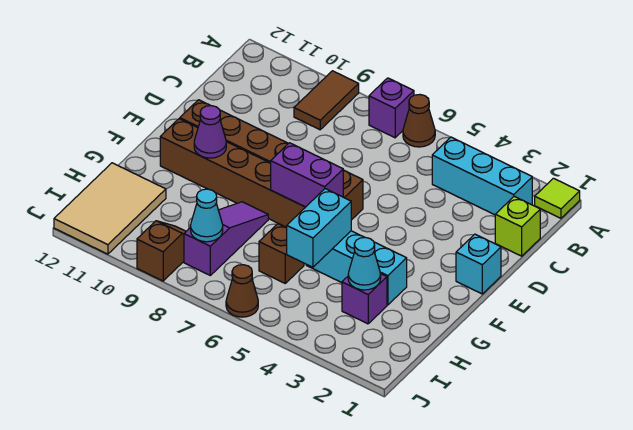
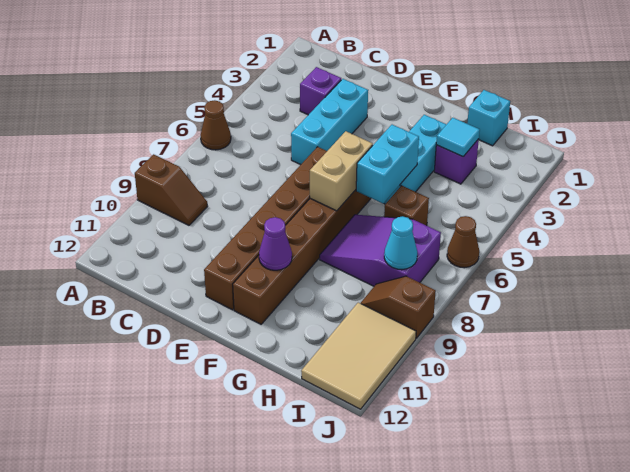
lime tile A1 level 1 -> none
purple brick A7 level 1 -> purple brick C3 level 1
brown tile A9:B9 level 1 -> brown slope A9:B9 level 1 top A
cyan brick B2:B4 level 1 -> cyan brick D3:D5 level 1
lime brick C1 level 1 -> none
cyan brick E1 level 1 -> cyan brick H1 level 1
purple brick F6:F7 level 2 -> tan brick F6:F7 level 2
cyan brick G5:H5 level 2 -> cyan brick G5:G6 level 2
purple slope G8:I8 level 1 top I -> purple slope G7:I8 level 1 top I
cyan cone H3 level 2 -> cyan tile H3 level 2
tan tile H11:J12 level 1 -> tan tile I10:J12 level 1

